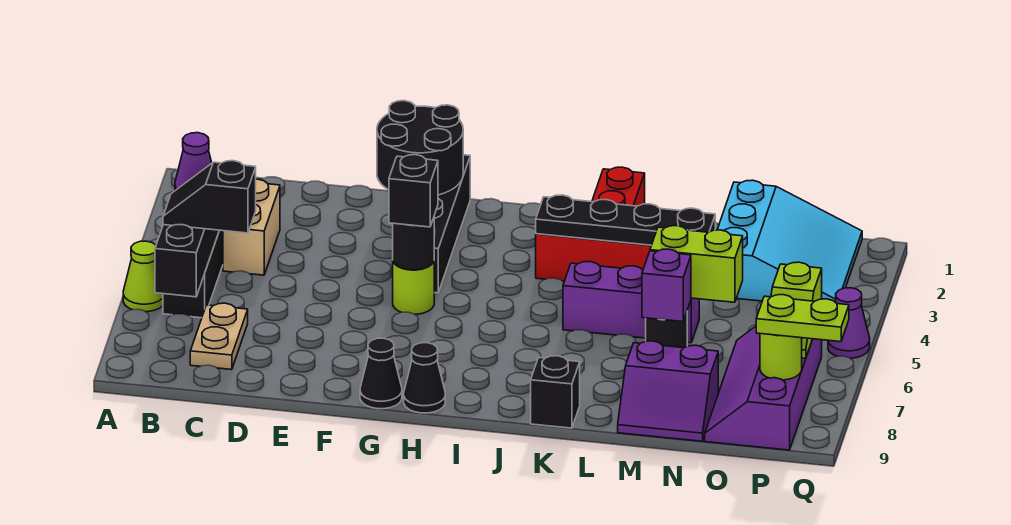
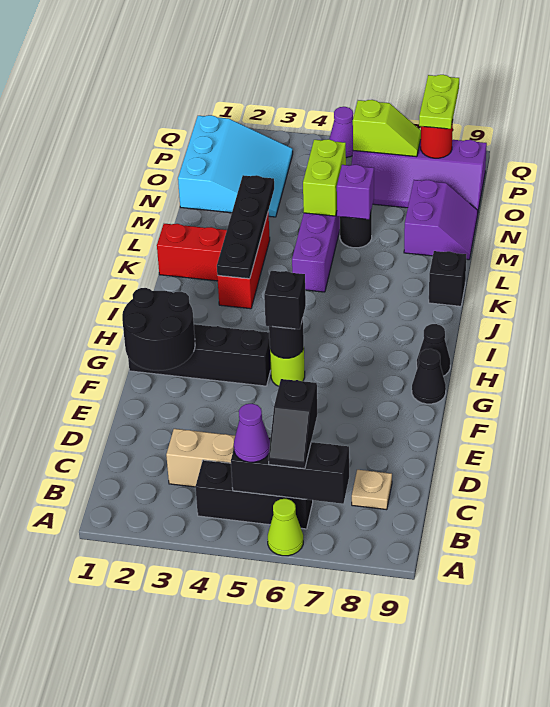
tan plate C7:C8 level 1 -> tan plate C8 level 1
cyan slope N1:P3 level 1 top N -> cyan slope N1:P3 level 1 top 1
lime round brick P8 level 2 -> red round brick P8 level 2

